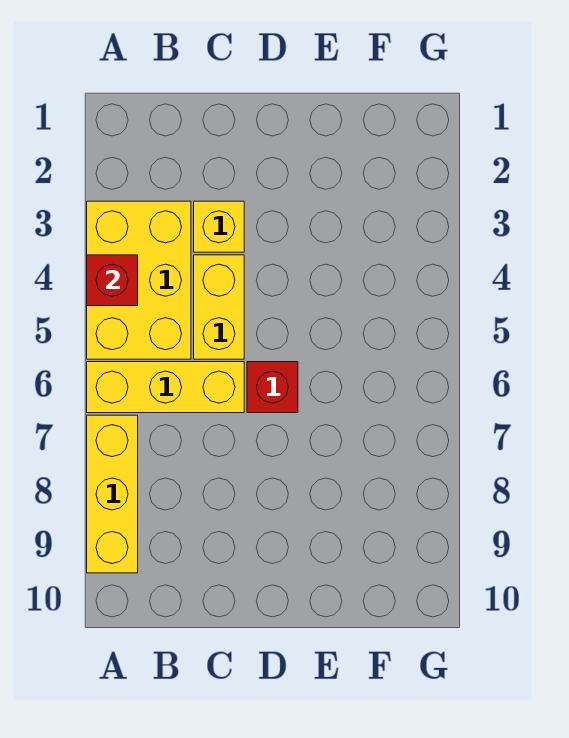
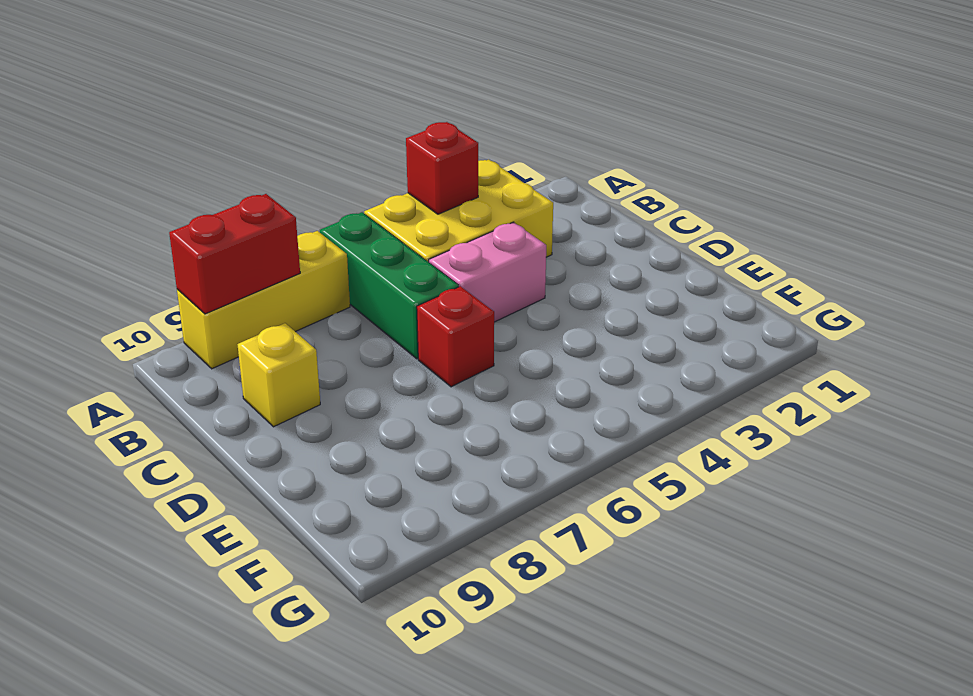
yellow brick A6:C6 level 1 -> green brick A6:C6 level 1
none -> red brick A8:A9 level 2
yellow brick C3 level 1 -> yellow brick C9 level 1
yellow brick C4:C5 level 1 -> pink brick C4:C5 level 1

